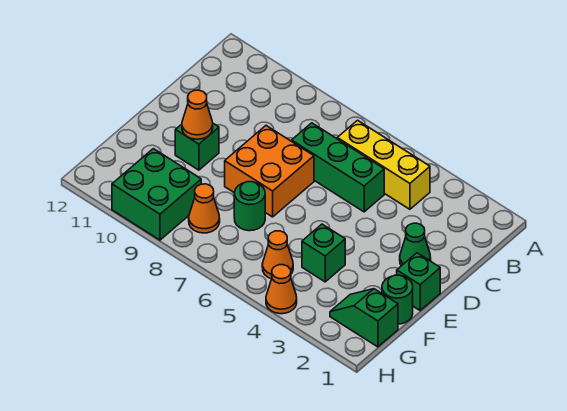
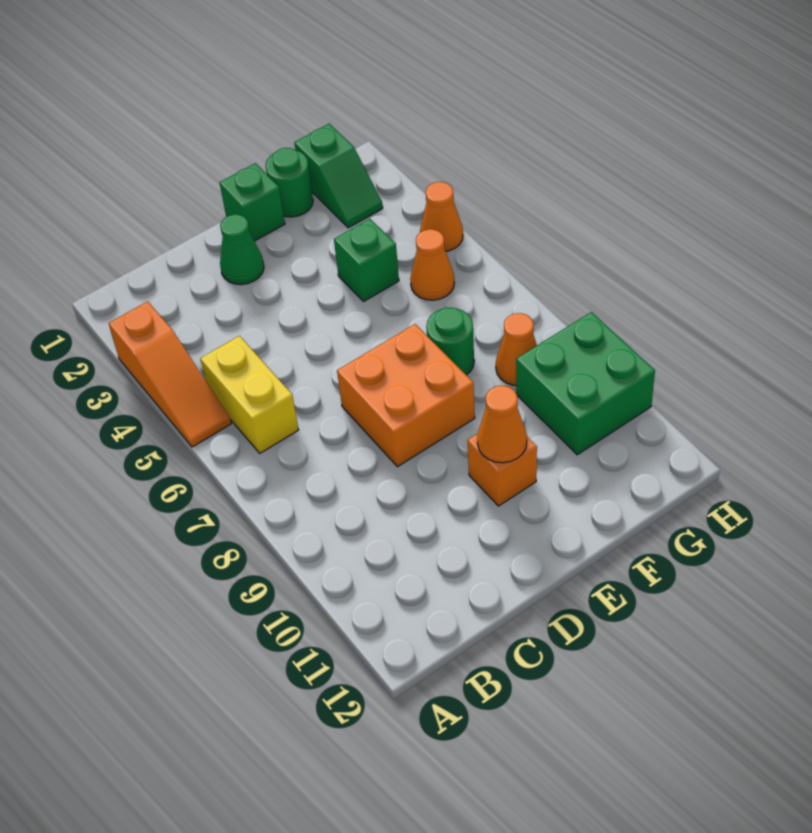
none -> orange slope A3:A5 level 1 top 3
yellow brick B4:B6 level 1 -> yellow brick B5:B6 level 1
green brick C5:C7 level 1 -> none
green brick E10 level 1 -> orange brick E10 level 1

